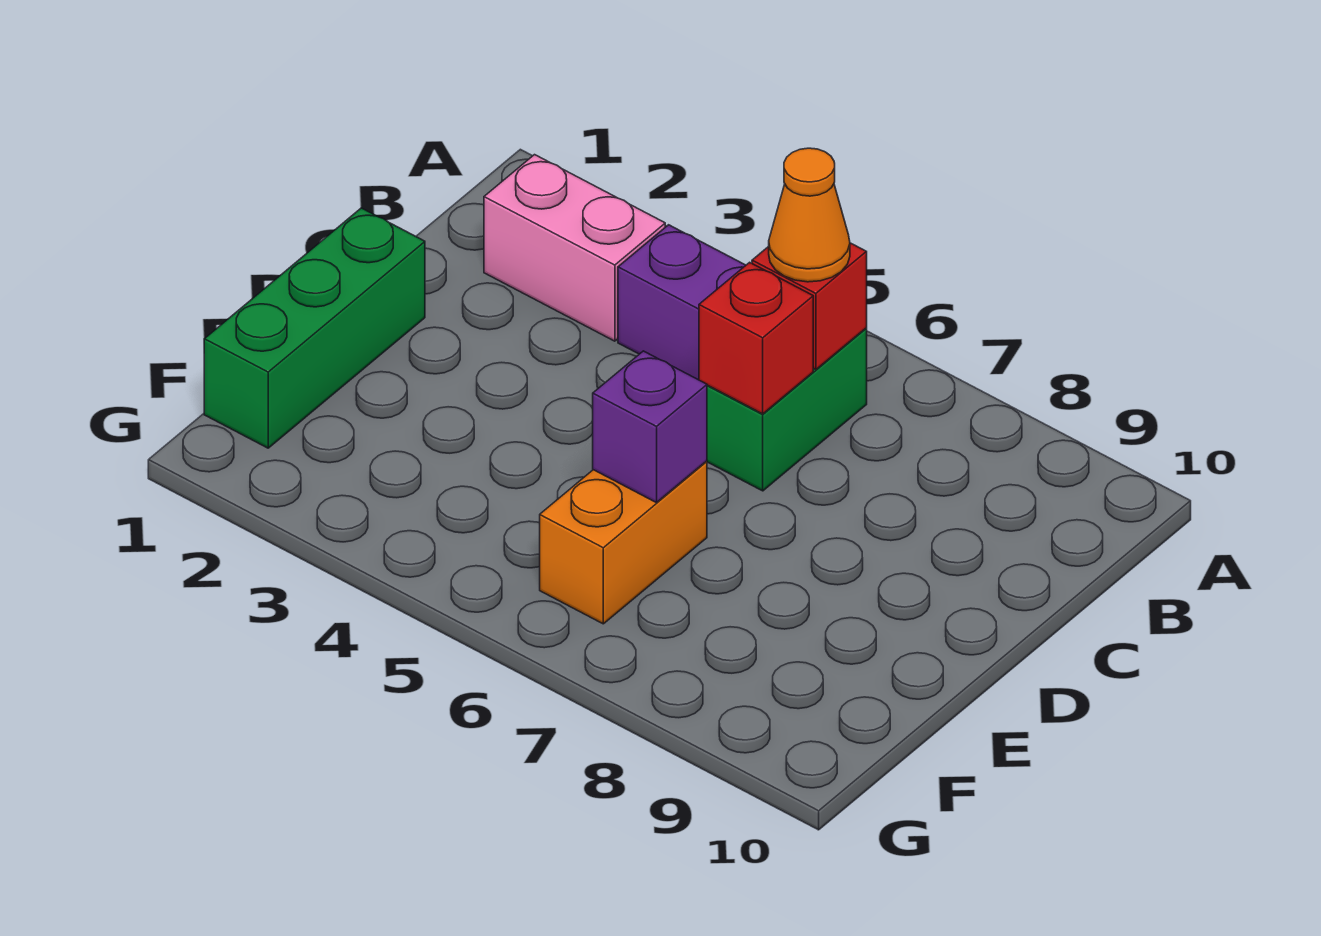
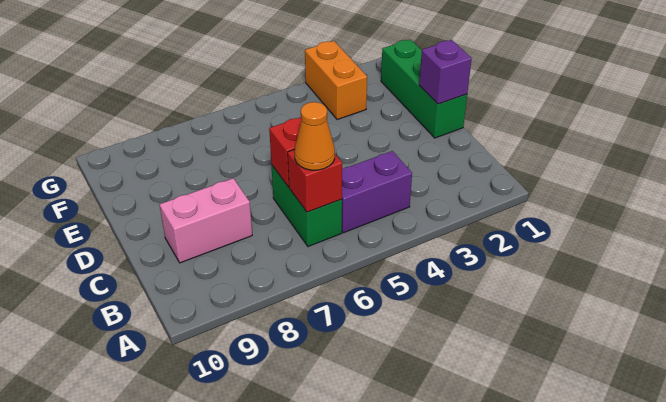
pink brick B2:B3 level 1 -> pink brick C8:C9 level 1
orange brick E6:F6 level 1 -> orange brick F3:G3 level 1
purple brick E6 level 2 -> purple brick D1 level 2

